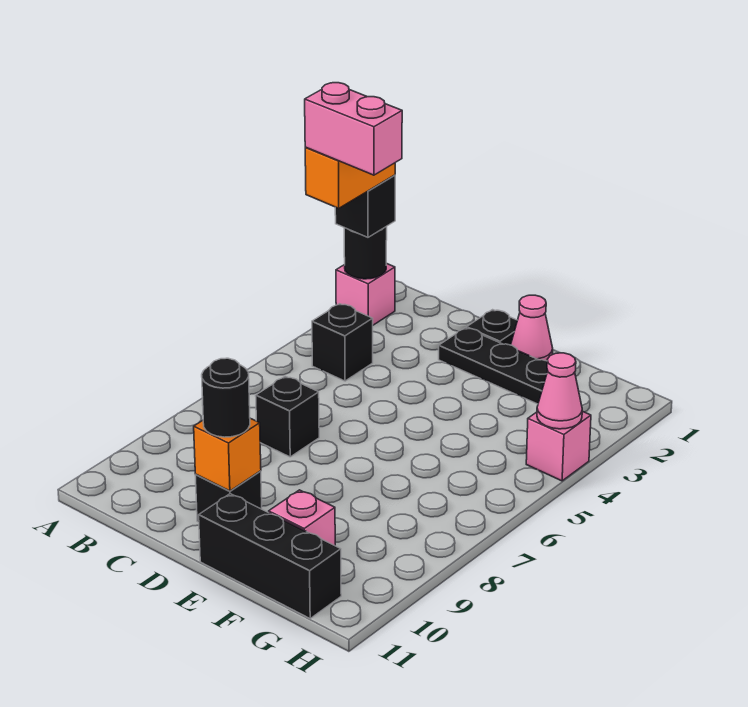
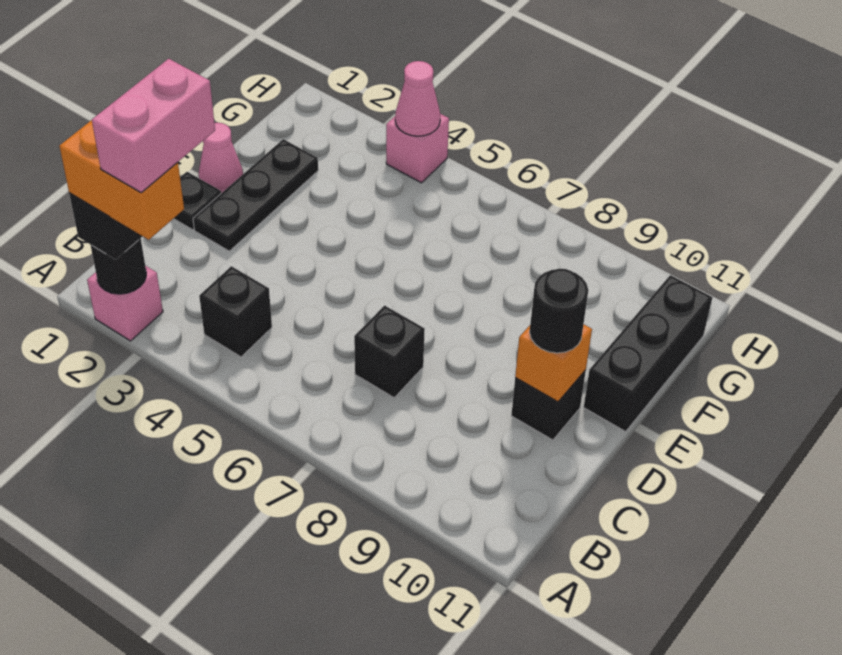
pink brick F10 level 1 -> none

